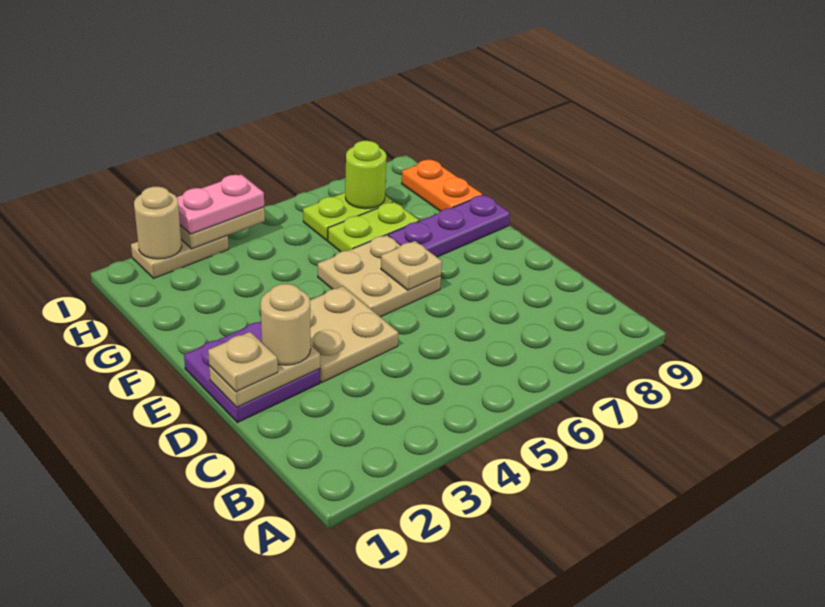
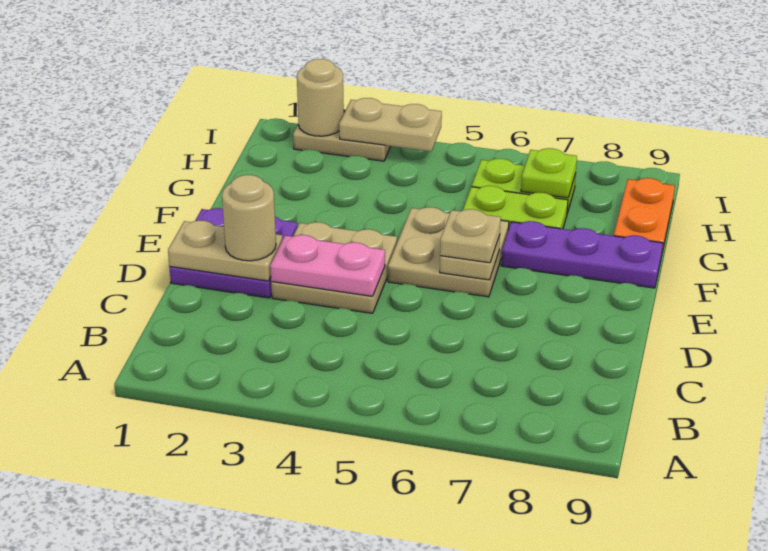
tan plate D1 level 3 -> tan plate E6 level 3
lime round brick H7 level 2 -> lime plate H7 level 2
pink plate I3:I4 level 3 -> pink plate D3:D4 level 2

